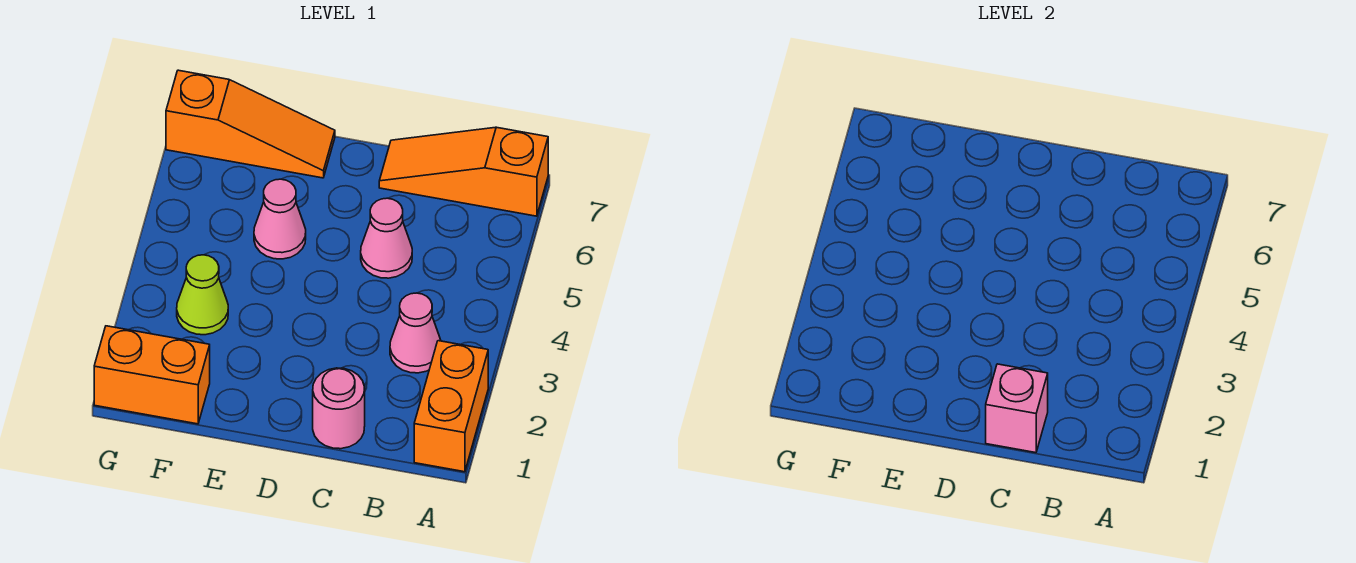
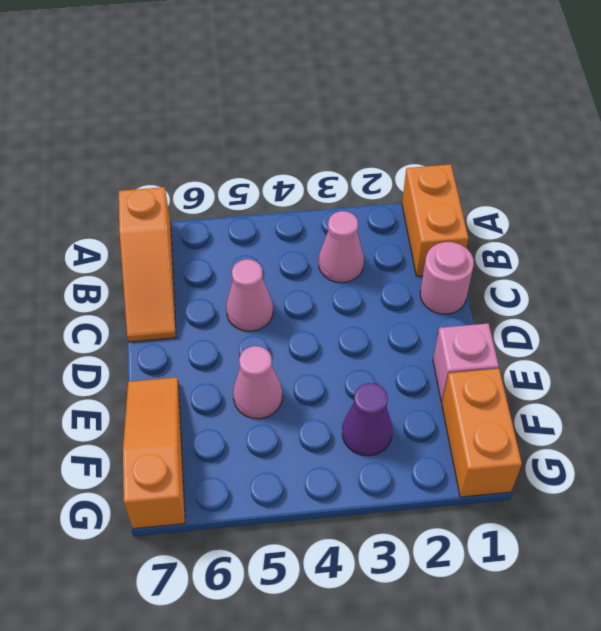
orange brick A1:A2 level 1 -> orange brick A1:B1 level 1
pink brick C1 level 2 -> pink brick E1 level 1
lime cone F3 level 1 -> purple cone F3 level 1

